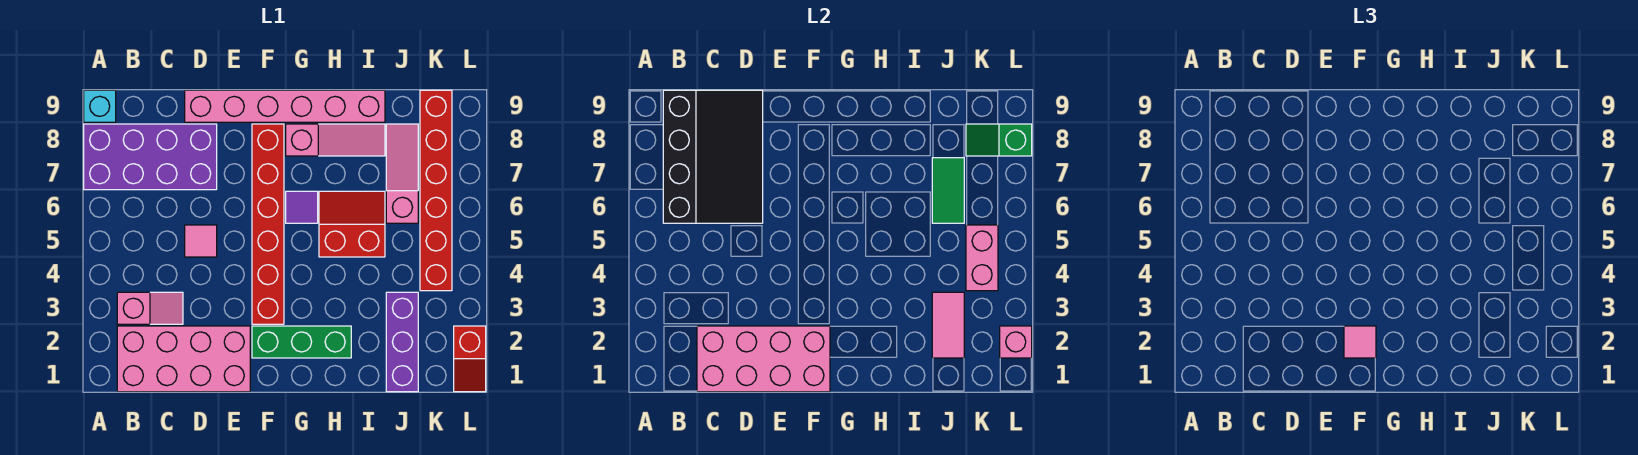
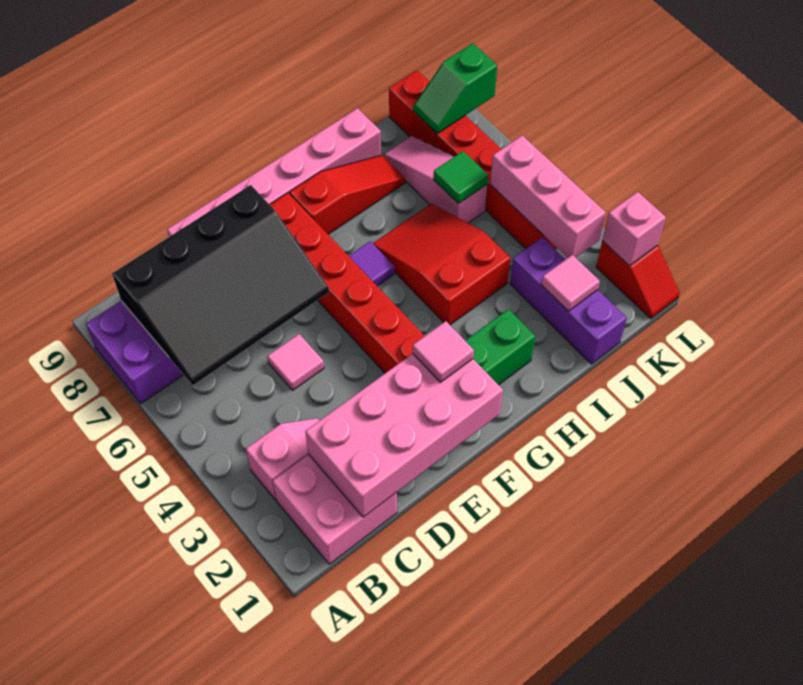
cyan brick A9 level 1 -> none
pink brick B1:E2 level 1 -> pink brick B1:C2 level 1
black slope B6:D9 level 2 top B -> black slope B6:E8 level 2 top 8
pink slope G8:I8 level 1 top G -> red slope G8:I8 level 1 top G
red slope H5:I6 level 1 top 5 -> red slope H4:I6 level 1 top 4
pink tile J2:J3 level 2 -> pink tile J2 level 2
green tile J6:J7 level 2 -> green tile J6 level 2
pink brick K4:K5 level 2 -> pink brick K3:K5 level 2

